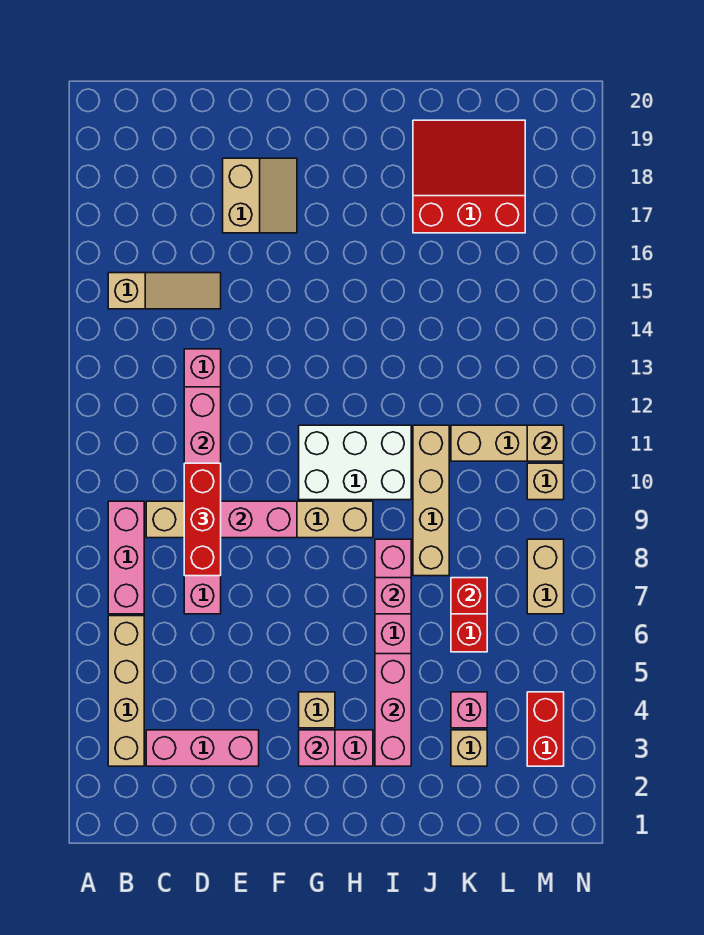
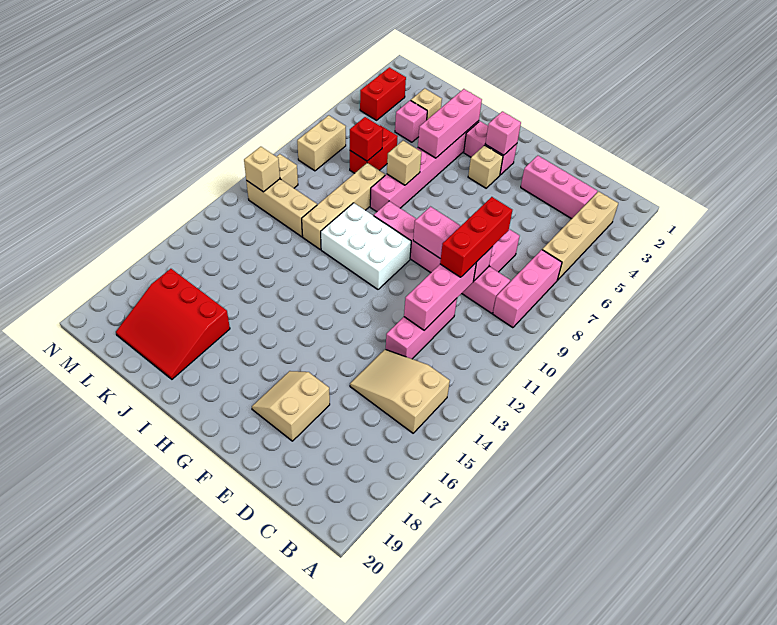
tan slope B15:D15 level 1 top B -> tan slope B14:D15 level 1 top B
tan brick C9:H9 level 1 -> pink brick C9:H9 level 1
pink brick I7 level 2 -> tan brick I7 level 2

